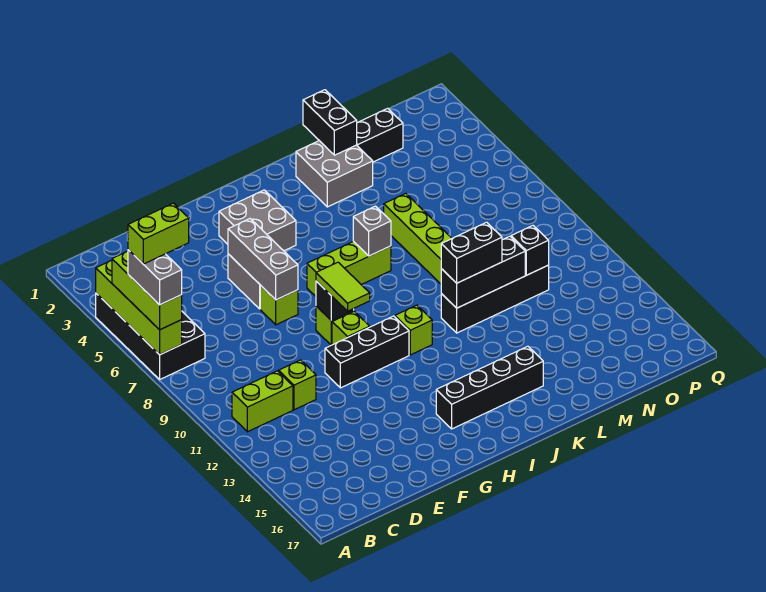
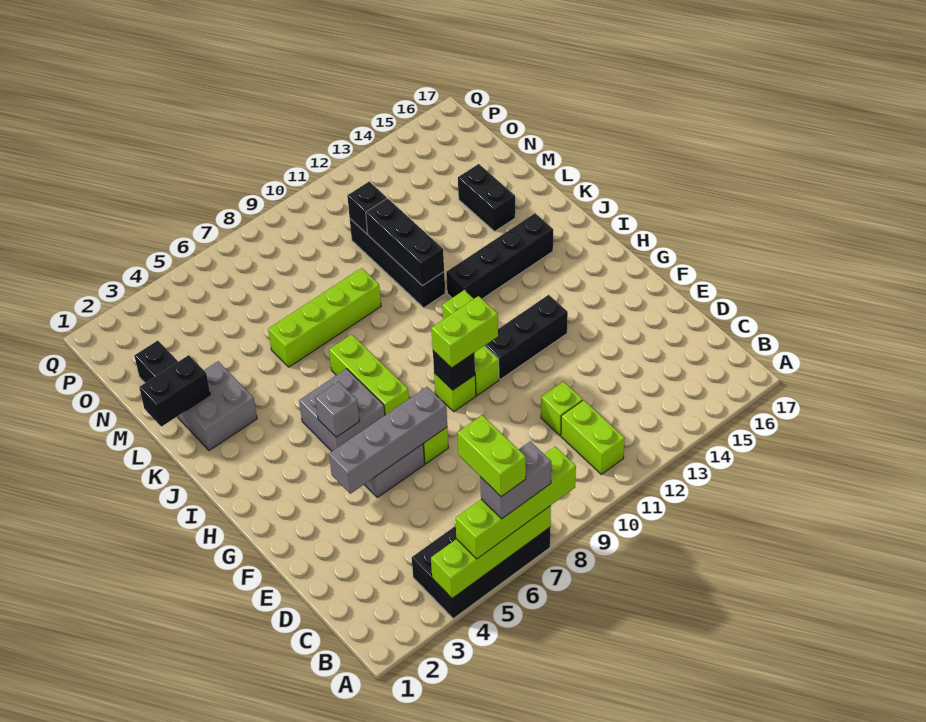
lime brick A5:A7 level 3 -> lime brick A5:A8 level 3
grey brick F5:F7 level 2 -> grey brick F4:F7 level 2
black brick F11:H11 level 1 -> black brick G11:G13 level 1
grey brick G3:H4 level 1 -> grey brick H5:I6 level 1
lime tile G9:G10 level 3 -> lime brick G9:G10 level 3
black brick H15:K15 level 1 -> black brick J12:J15 level 1
grey brick J7 level 2 -> grey brick H5 level 2
black brick K11:L11 level 3 -> black brick L15:M15 level 1

